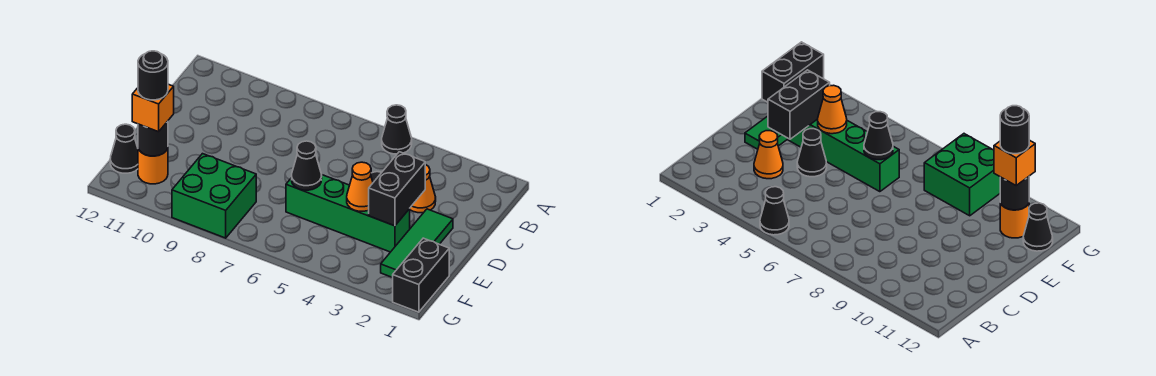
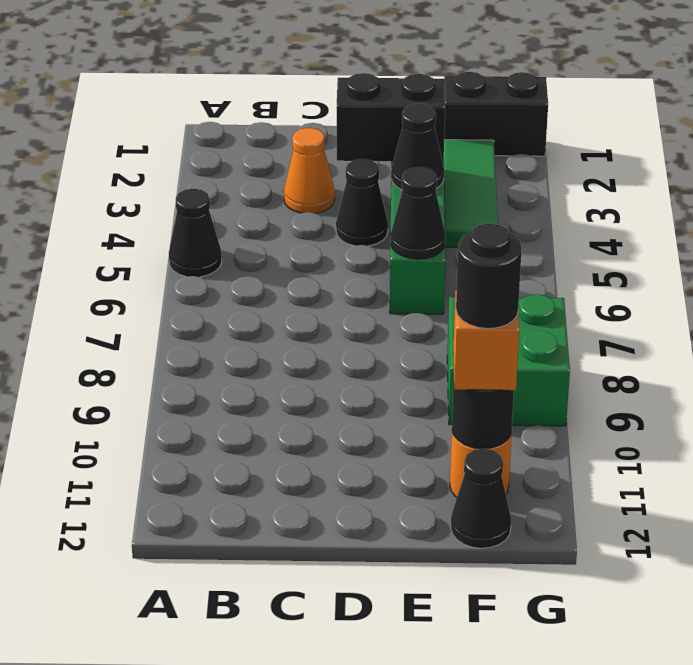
green tile D2:F2 level 1 -> green tile F2:F4 level 1
orange cone E4 level 2 -> black cone E4 level 2

